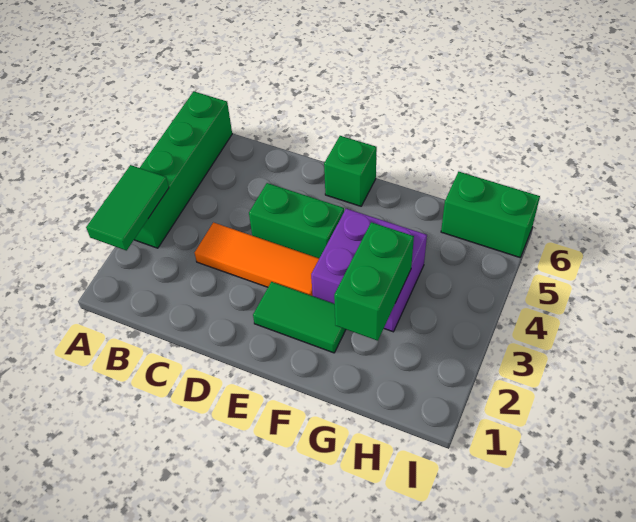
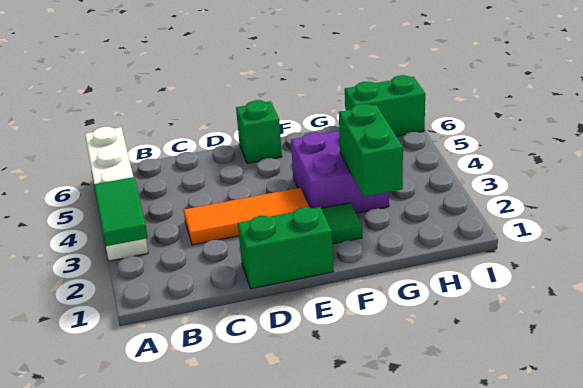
green brick A3:A6 level 1 -> white brick A3:A6 level 1
green brick D4:E4 level 1 -> green brick D1:E1 level 1

